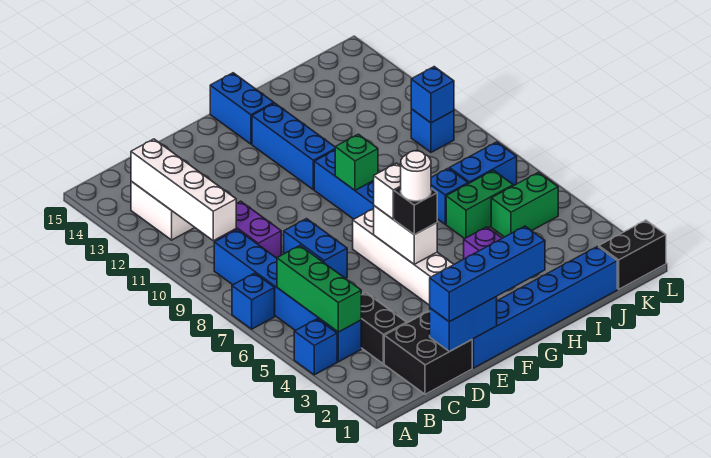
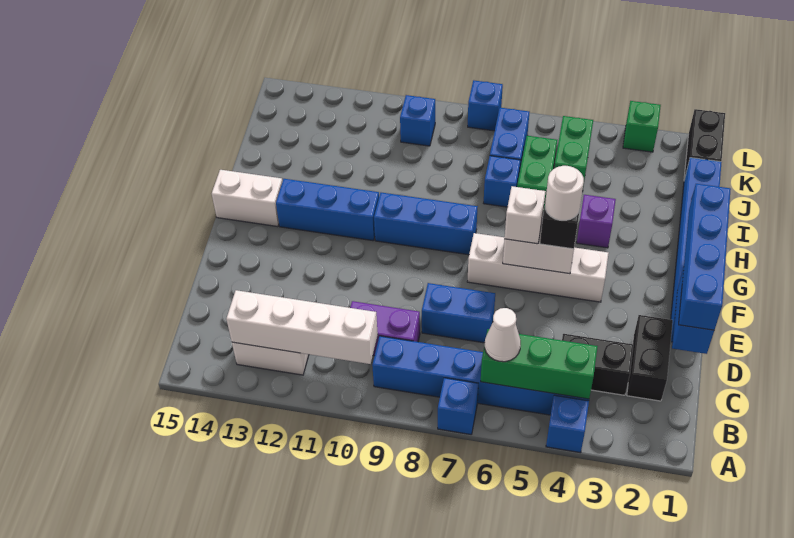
none -> white cone B6 level 3
black brick C1:D2 level 1 -> black brick C2:D2 level 1
green brick G9 level 2 -> green brick L3 level 1
blue brick G14:G15 level 1 -> white brick G14:G15 level 1
blue brick K10 level 2 -> blue brick L8 level 1

